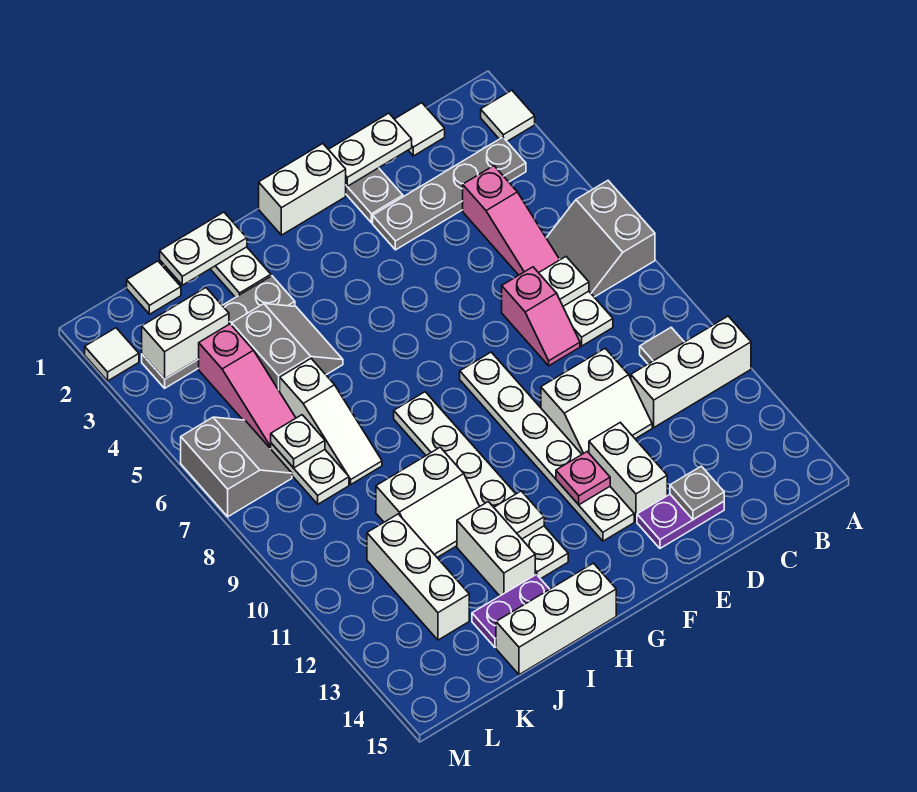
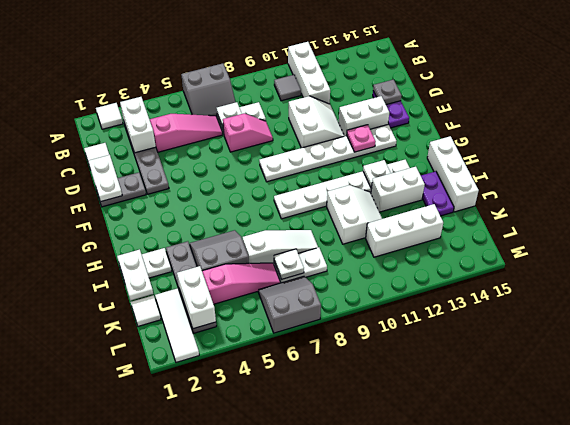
white brick F1:G1 level 1 -> white brick B3:C3 level 2
white tile M2 level 1 -> white tile K2:M2 level 1

